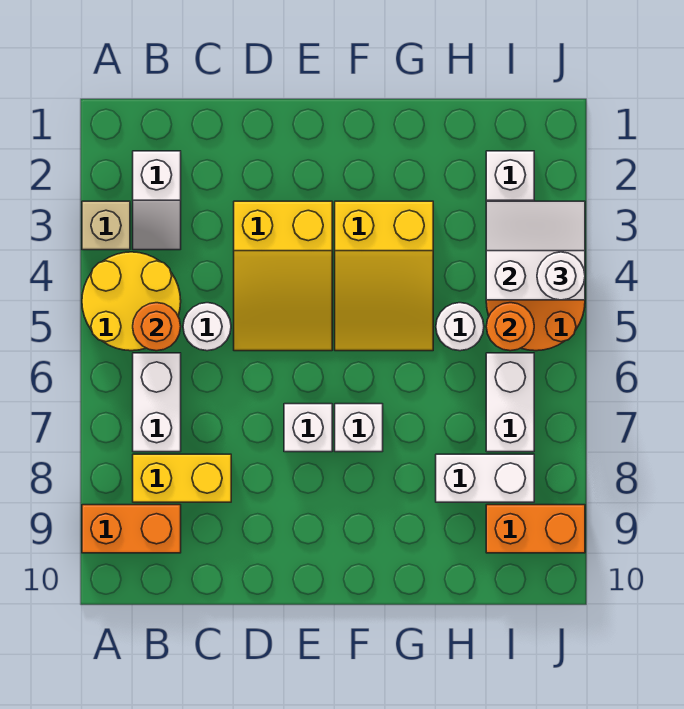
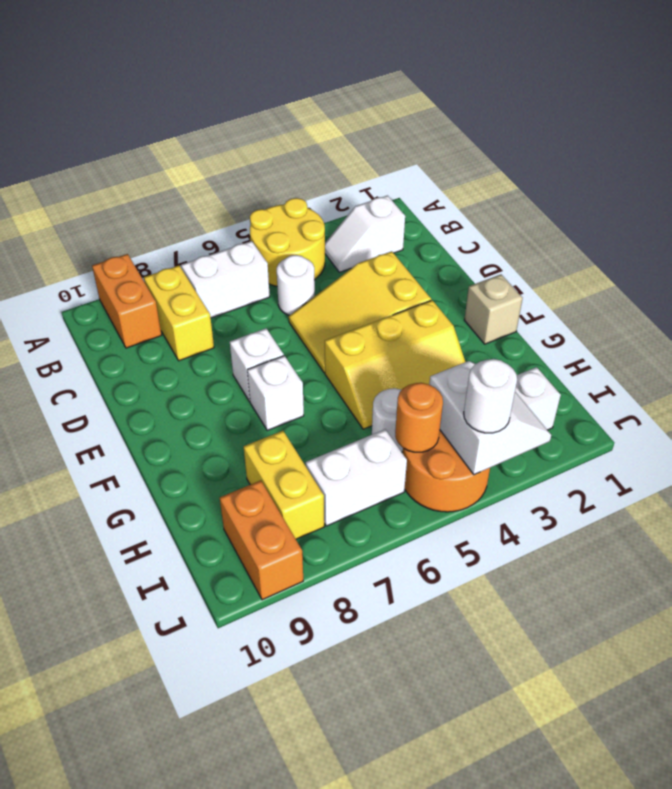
tan brick A3 level 1 -> tan brick F1 level 1
orange round brick B5 level 2 -> none
yellow slope F3:G5 level 1 top 3 -> yellow slope F3:G5 level 1 top F
white brick H8:I8 level 1 -> yellow brick H8:I8 level 1

